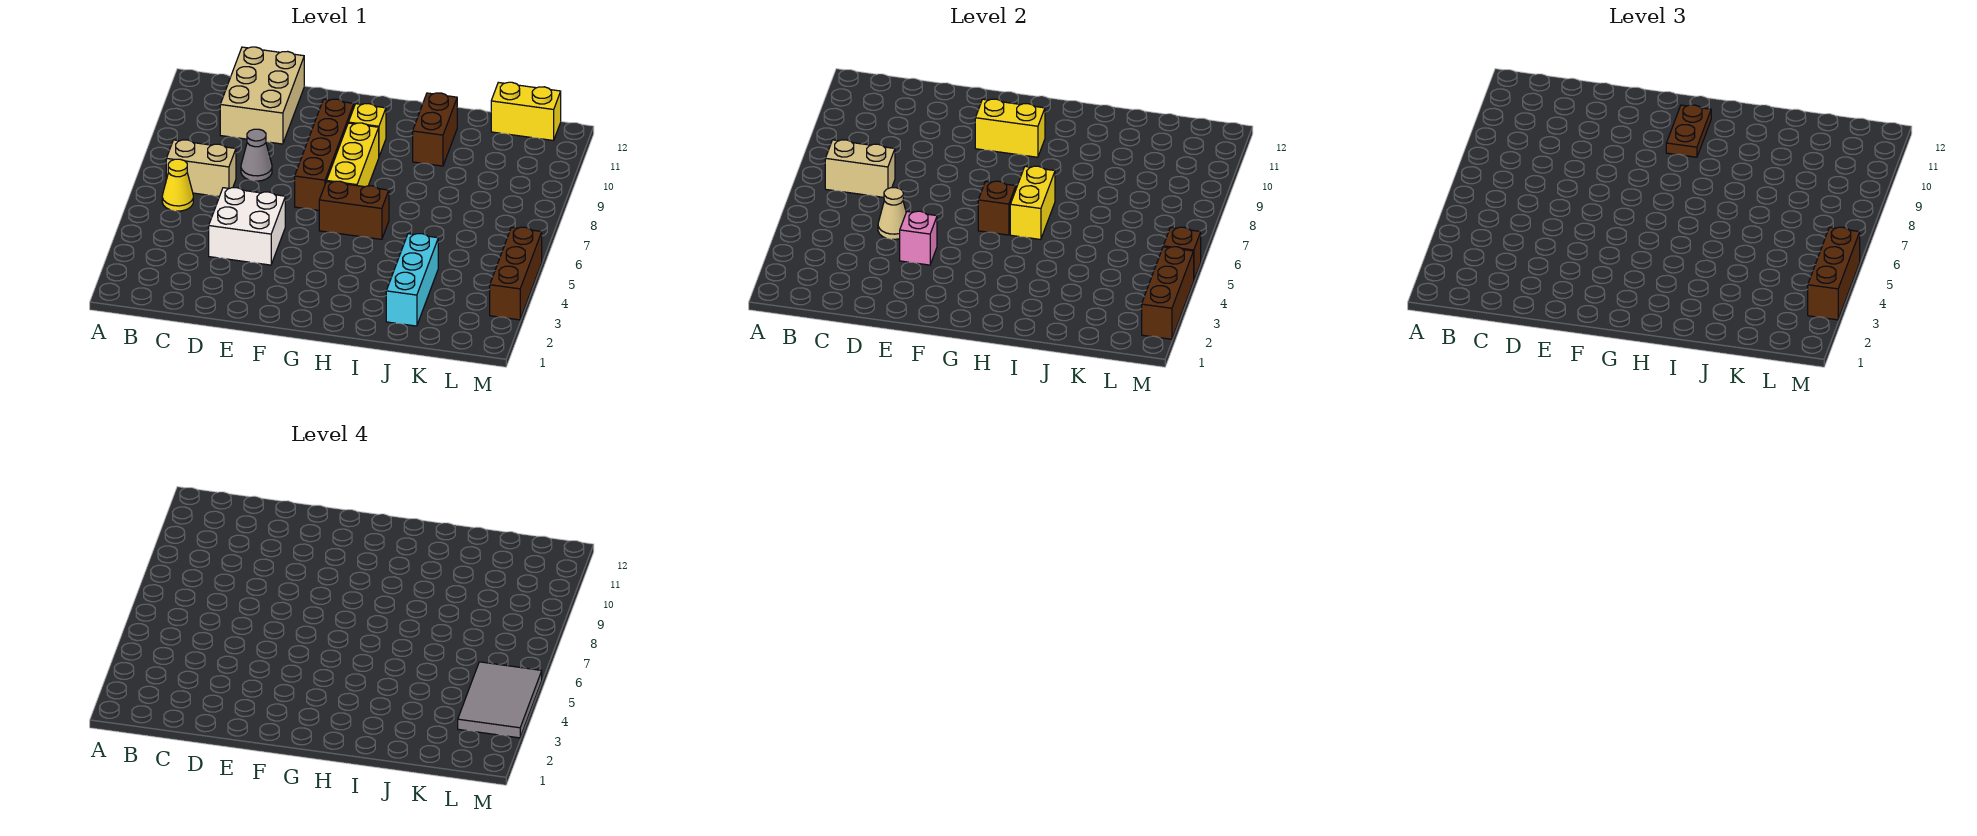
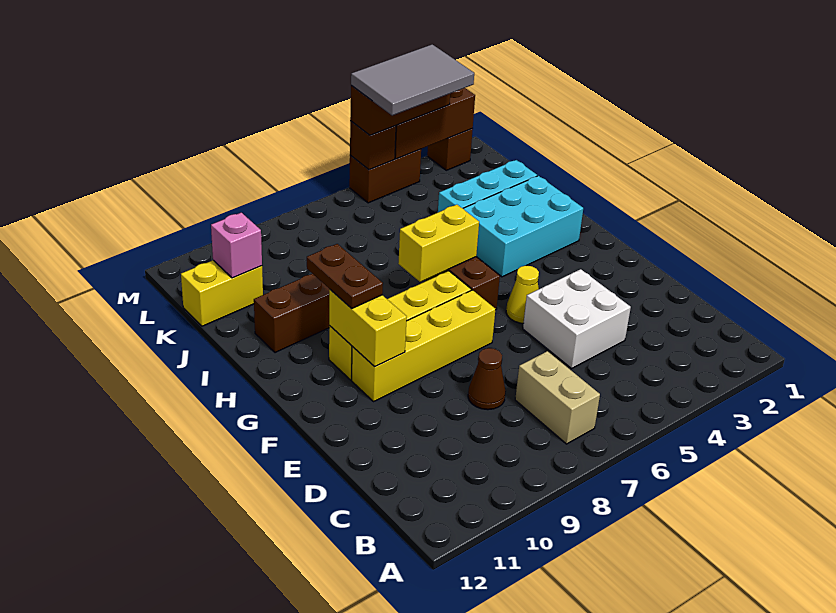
yellow cone B6 level 1 -> yellow cone F5 level 1
tan brick B7:C7 level 2 -> none
tan brick C10:D12 level 1 -> none
tan cone D5 level 2 -> none
grey cone D8 level 1 -> brown cone D8 level 1
pink brick E4 level 2 -> pink brick K11 level 2
brown brick F7:F10 level 1 -> yellow brick F7:F10 level 1
brown brick G6 level 2 -> brown brick M2 level 1
brown plate G10:G11 level 3 -> brown plate G10:H10 level 3
none -> cyan brick H2:I4 level 1
yellow brick K12:L12 level 1 -> yellow brick K11:K12 level 1
brown brick M3:M5 level 1 -> brown brick M4:M5 level 1

